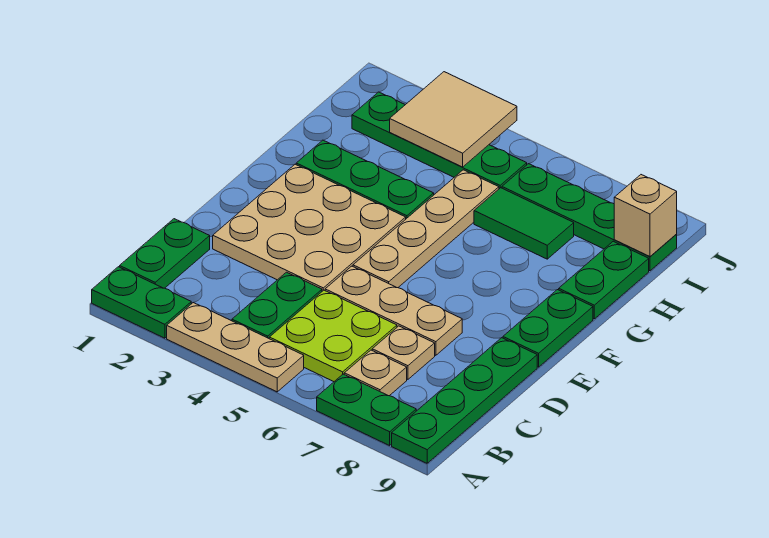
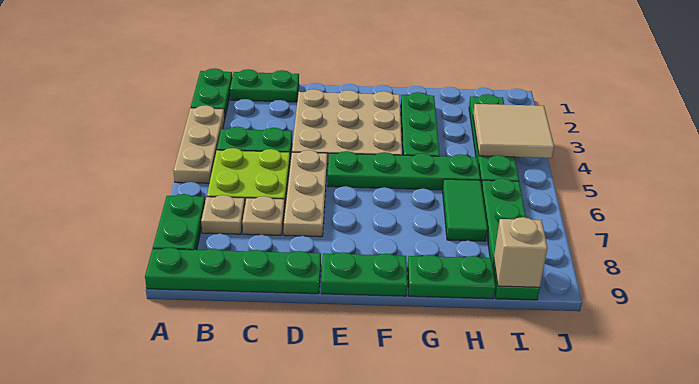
tan plate E5:H5 level 1 -> green plate E5:H5 level 1

